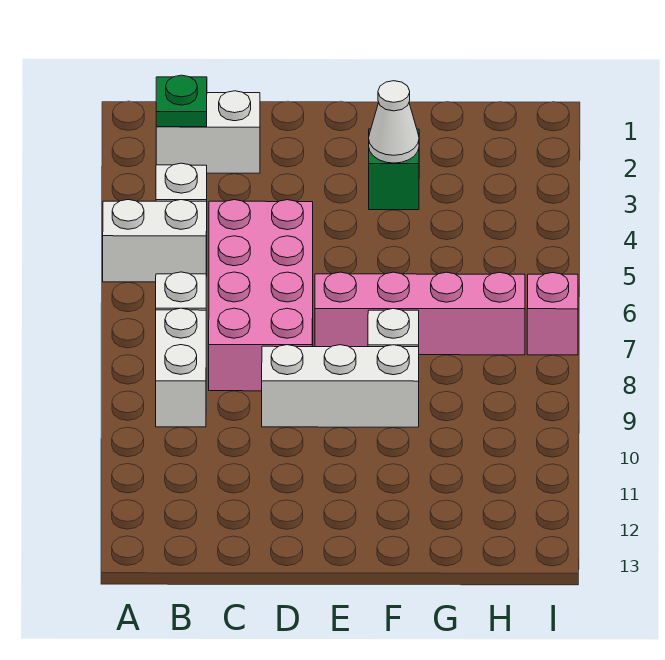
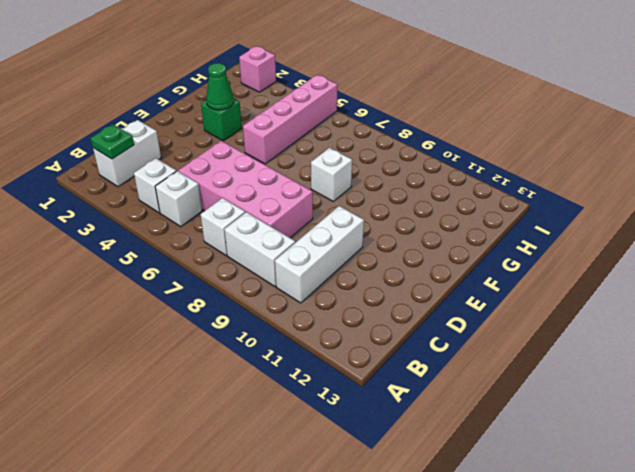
white brick A5:B5 level 1 -> white brick B5 level 1
white brick D9:F9 level 1 -> white brick B10:D10 level 1
pink brick E7:H7 level 1 -> pink brick F5:I5 level 1
white cone F3 level 2 -> green cone F3 level 2
pink brick I7 level 1 -> pink brick I2 level 1

